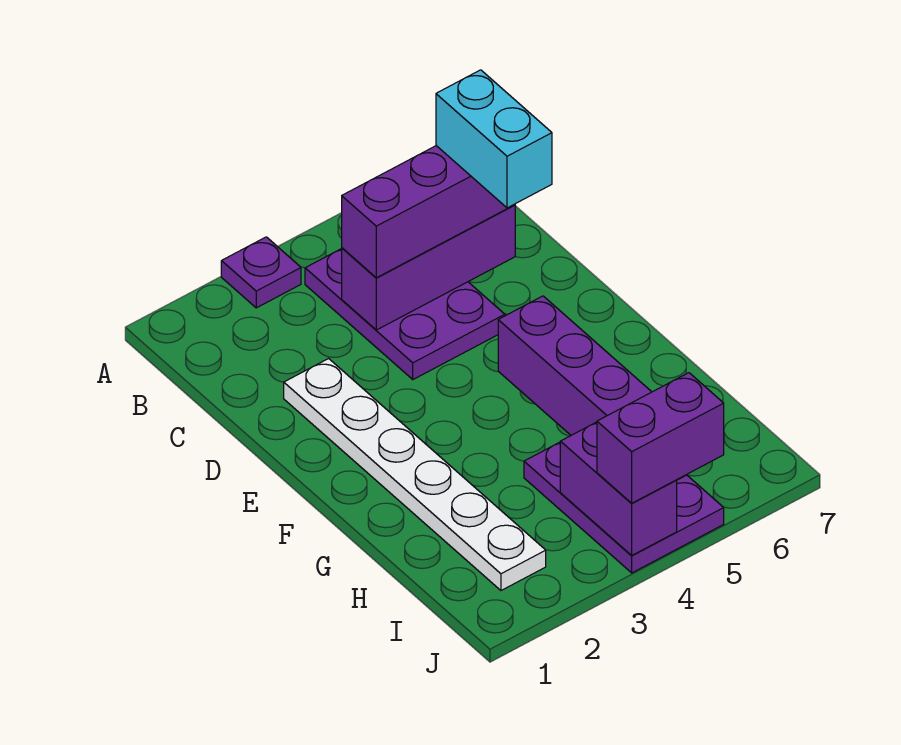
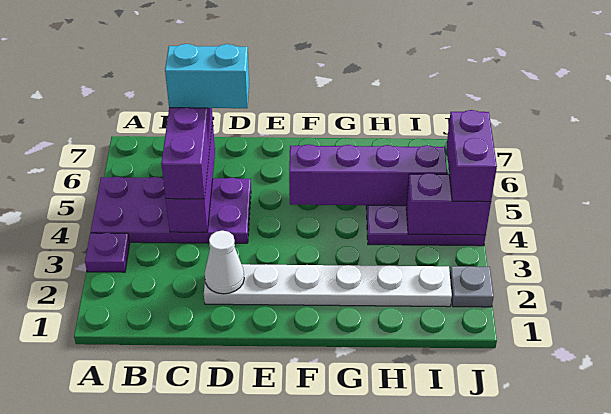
purple plate B4:D5 level 1 -> purple plate A4:D5 level 1
none -> white cone D2 level 2
none -> grey plate J2 level 1

